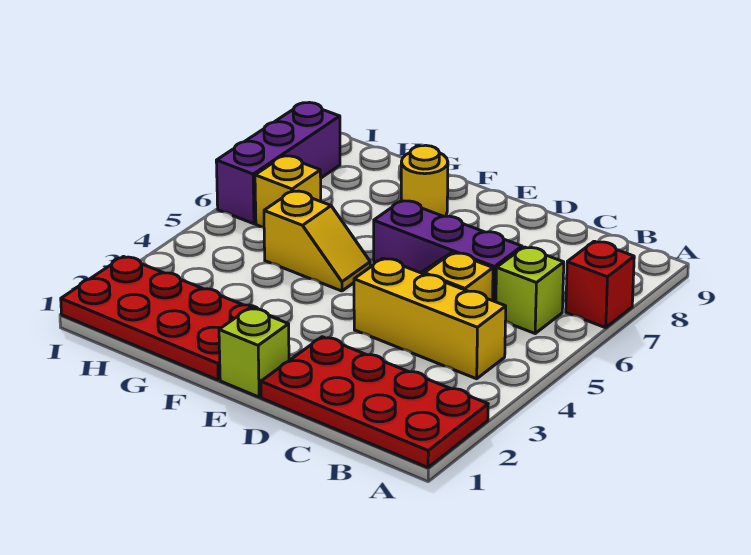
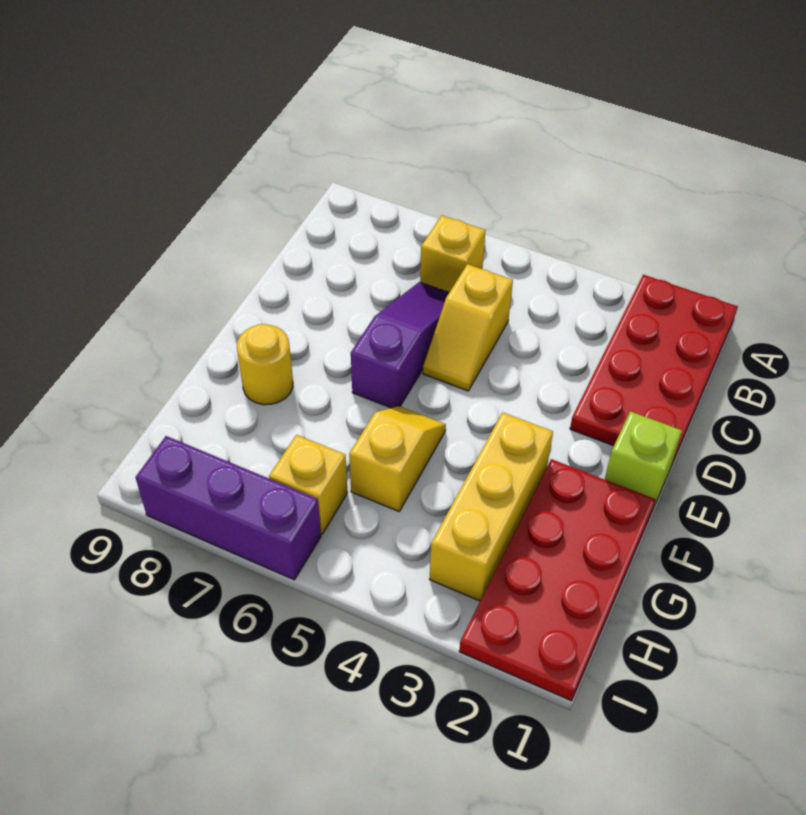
red brick A7 level 1 -> none
yellow brick B4:D4 level 1 -> yellow brick F3:H3 level 1
lime brick B6 level 1 -> yellow brick B6 level 1
purple brick C6:E6 level 1 -> purple slope C6:E6 level 1 top E

